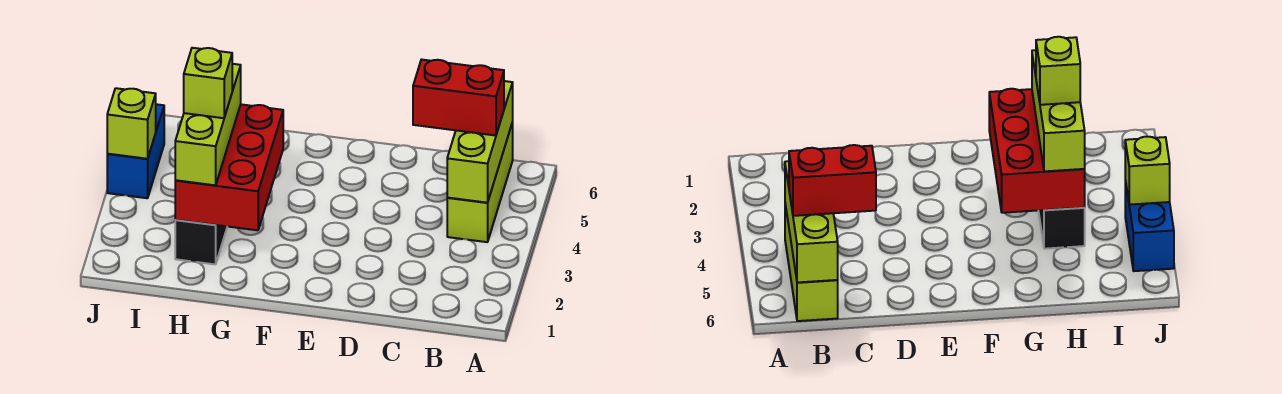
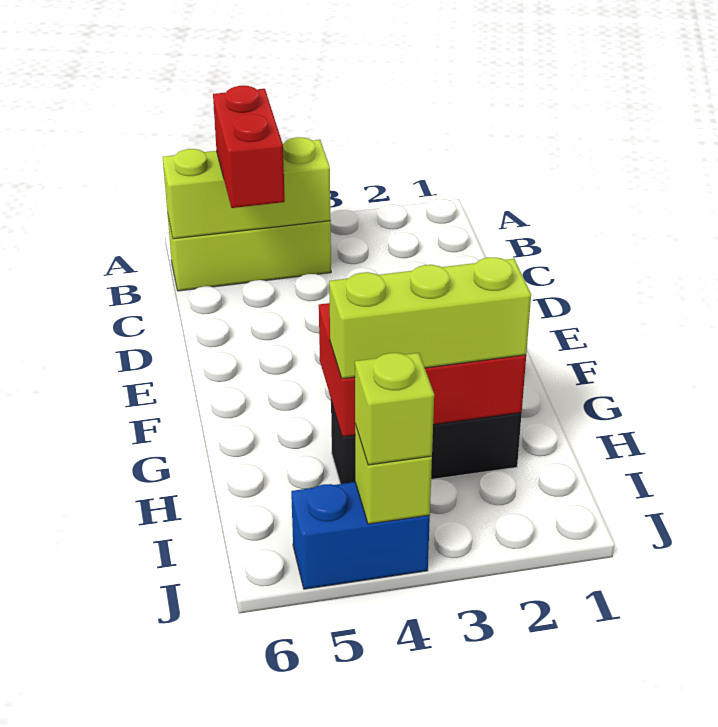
lime brick H3 level 4 -> lime brick J4 level 3

